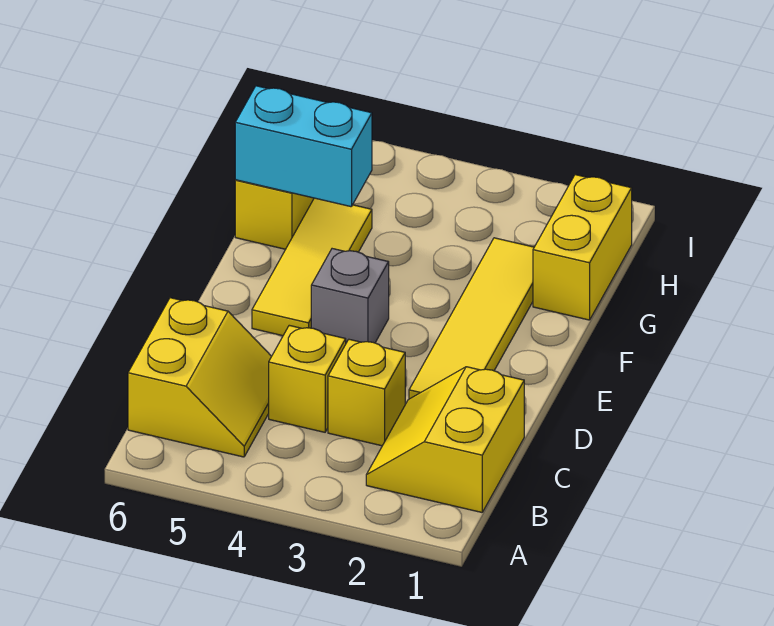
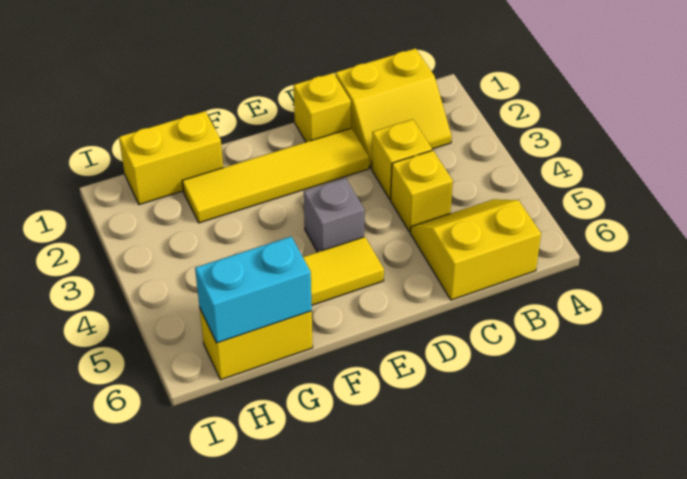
none -> yellow brick D1 level 1
cyan brick G5:G6 level 2 -> cyan brick G6:H6 level 2

